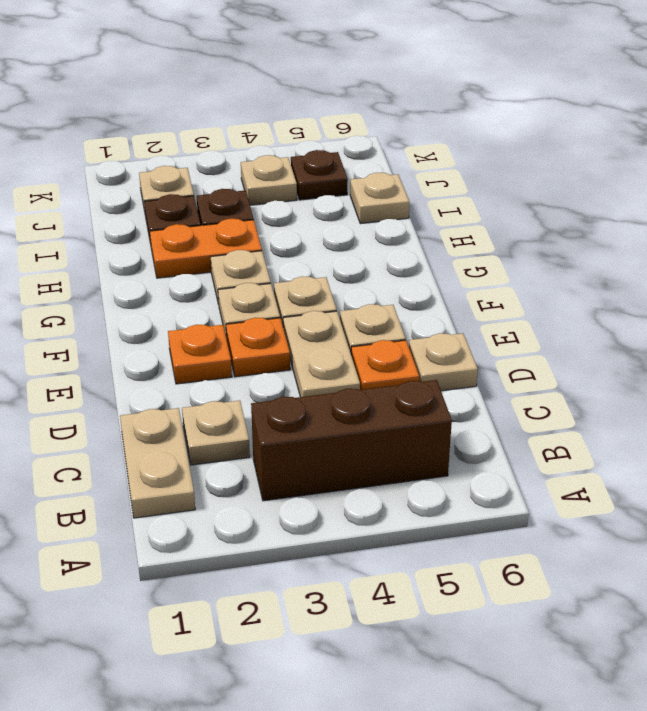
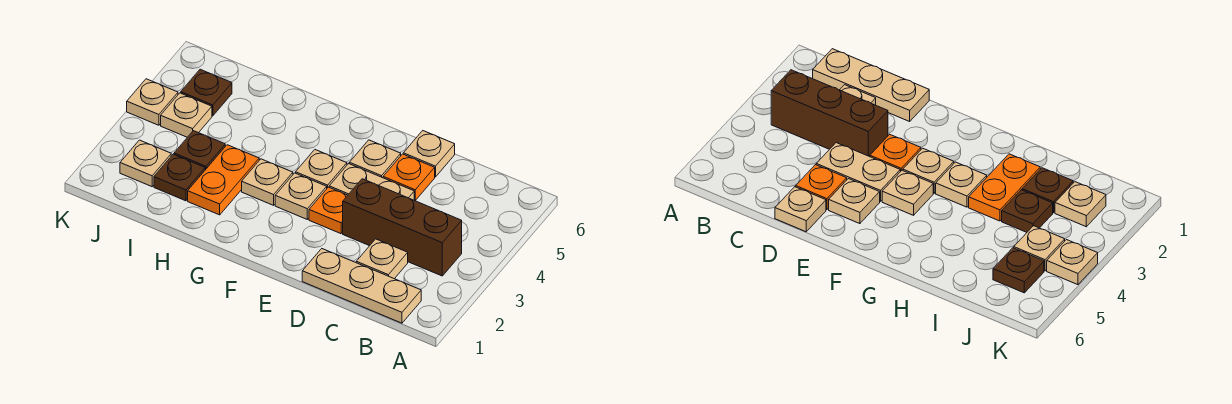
tan plate B1:C1 level 1 -> tan plate B1:D1 level 1
brown brick B3:B5 level 1 -> brown brick B3:D3 level 1
orange plate E2 level 1 -> none
tan plate I6 level 1 -> tan plate K4 level 1

